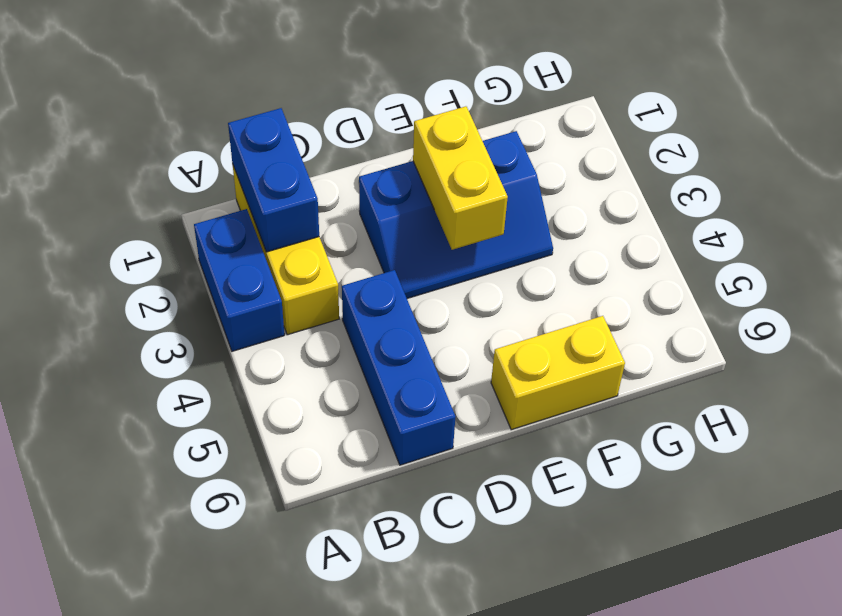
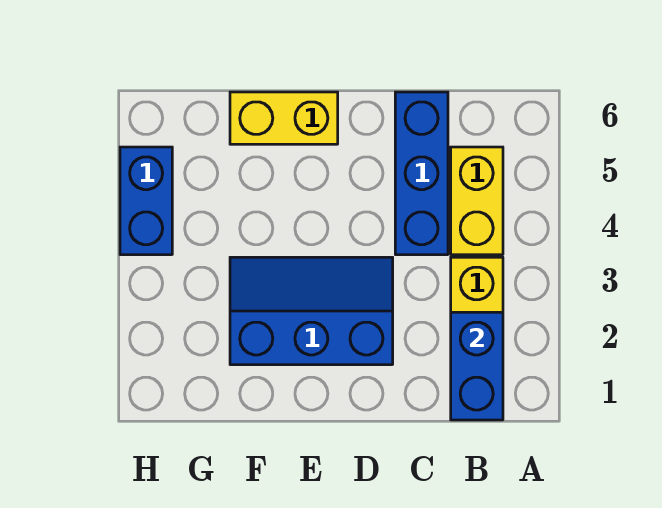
blue brick A2:A3 level 1 -> blue brick H4:H5 level 1
yellow brick E2:E3 level 2 -> yellow brick B4:B5 level 1

